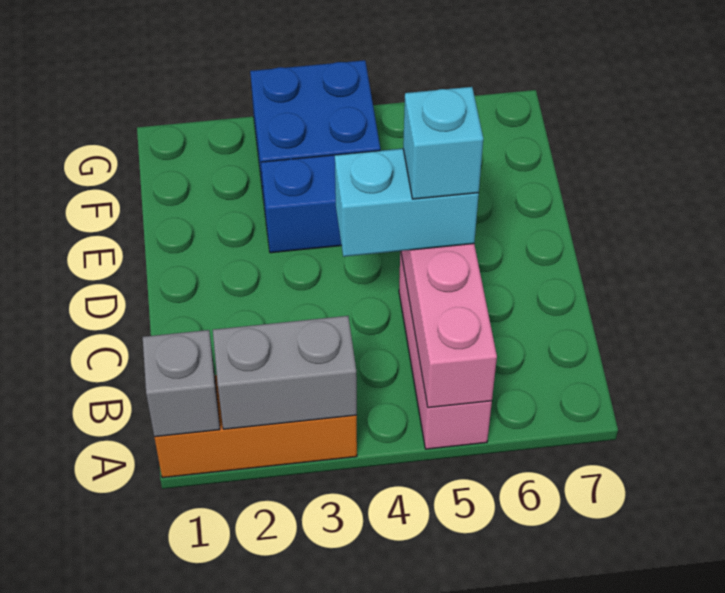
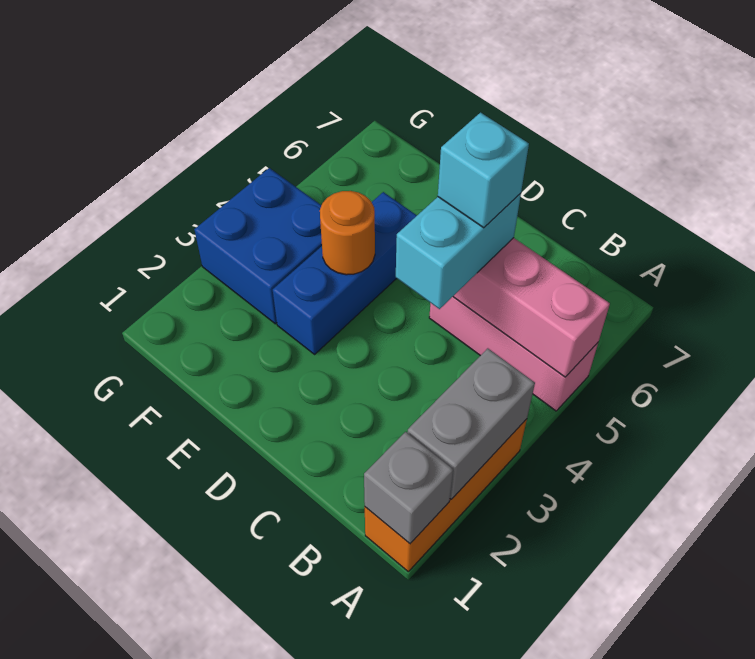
none -> orange round brick E4 level 2

